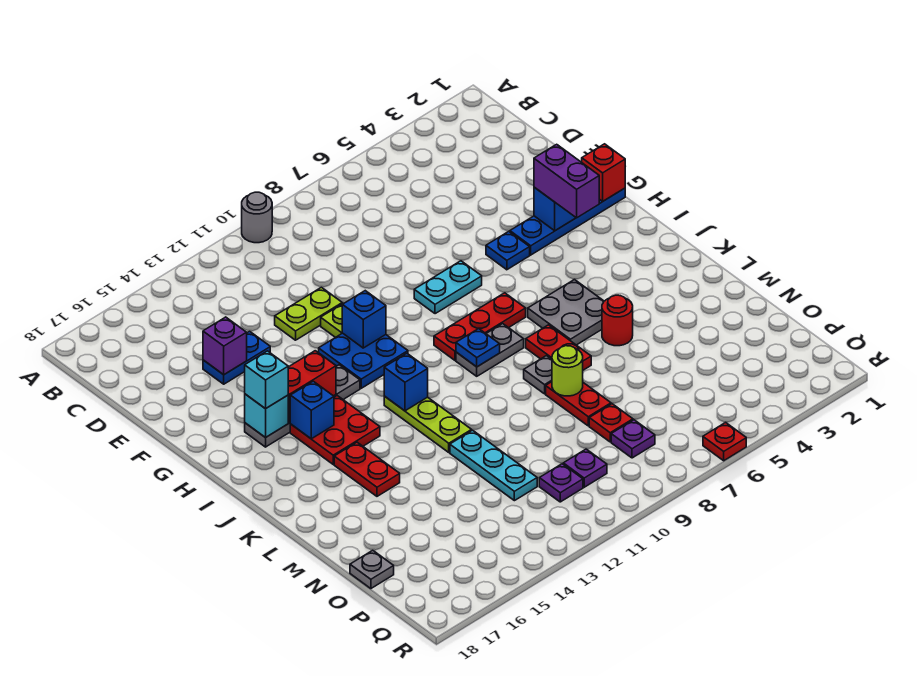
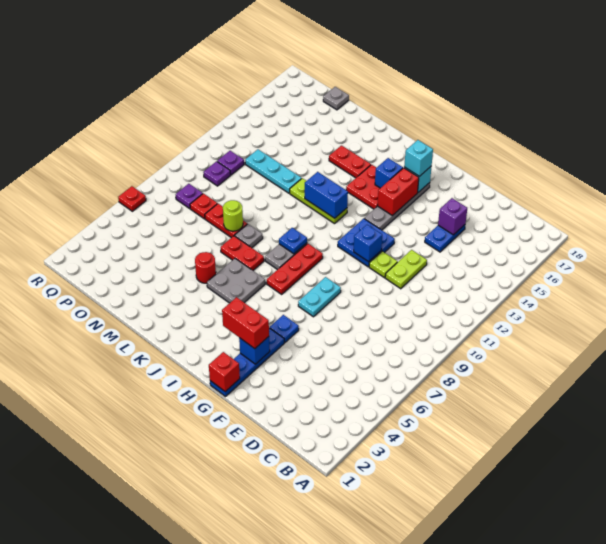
grey round brick A10 level 1 -> none
purple brick G3:H3 level 3 -> red brick G3:H3 level 3
blue brick J12 level 2 -> blue brick J12:K12 level 2

